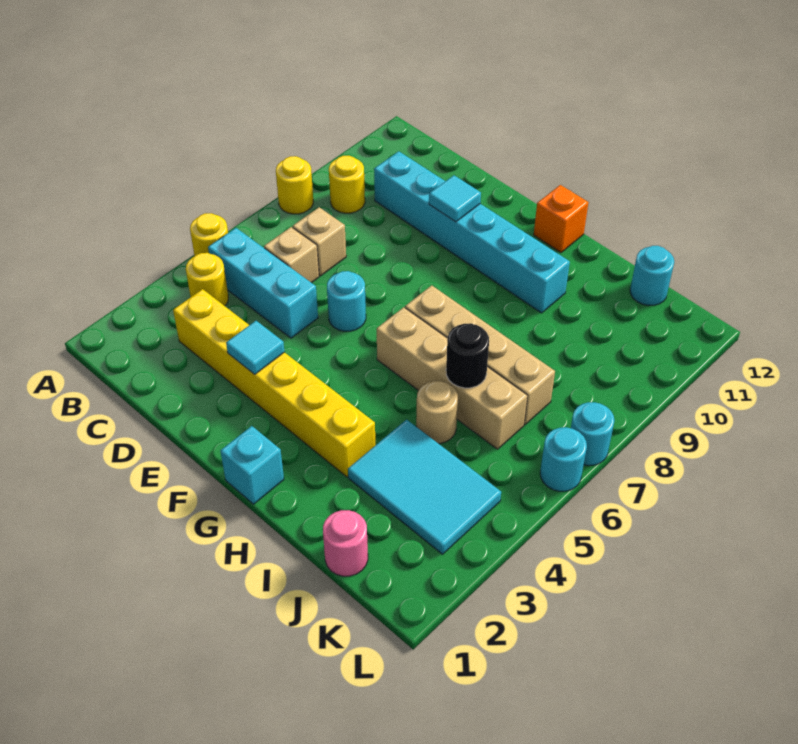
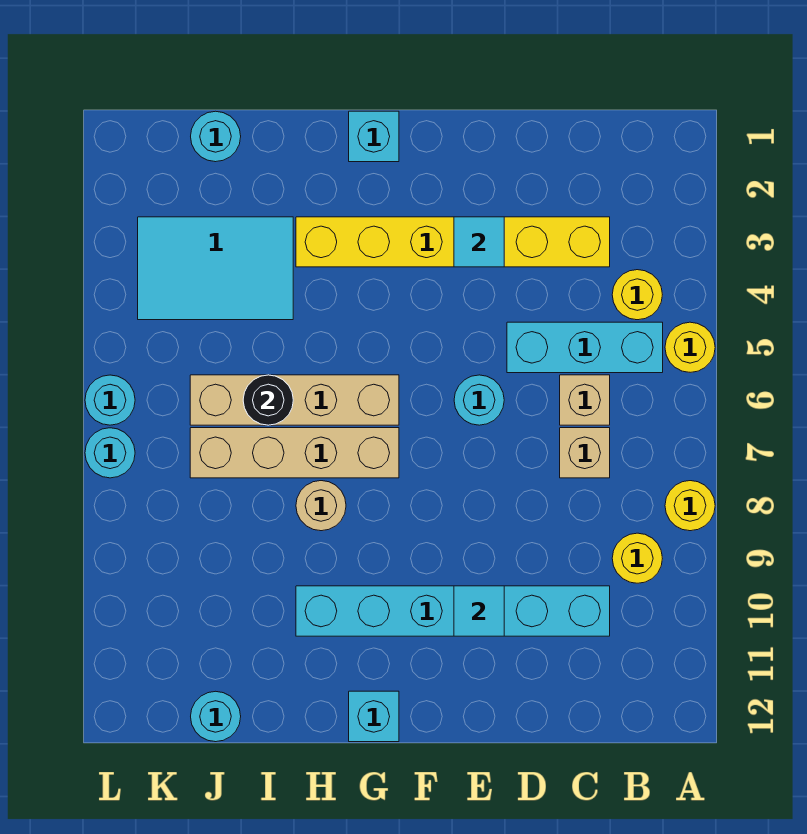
orange brick G12 level 1 -> cyan brick G12 level 1
tan round brick I5 level 1 -> tan round brick H8 level 1
pink round brick J1 level 1 -> cyan round brick J1 level 1

